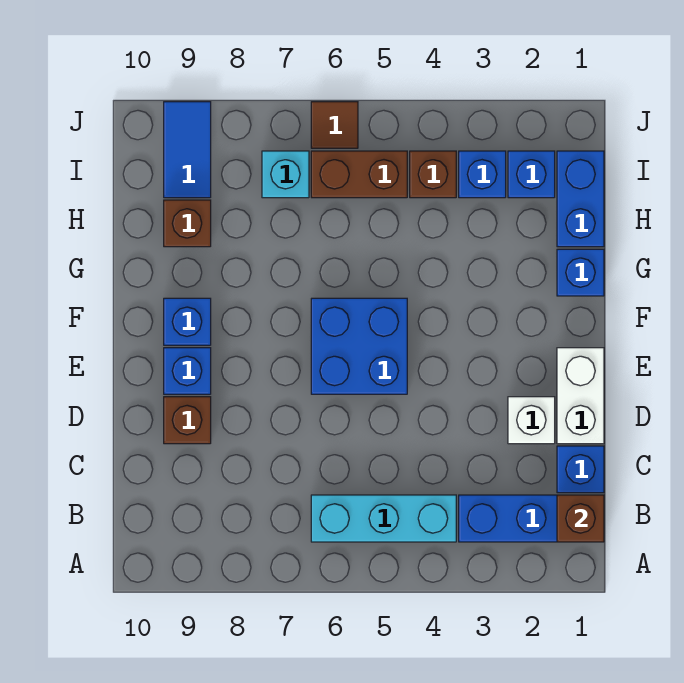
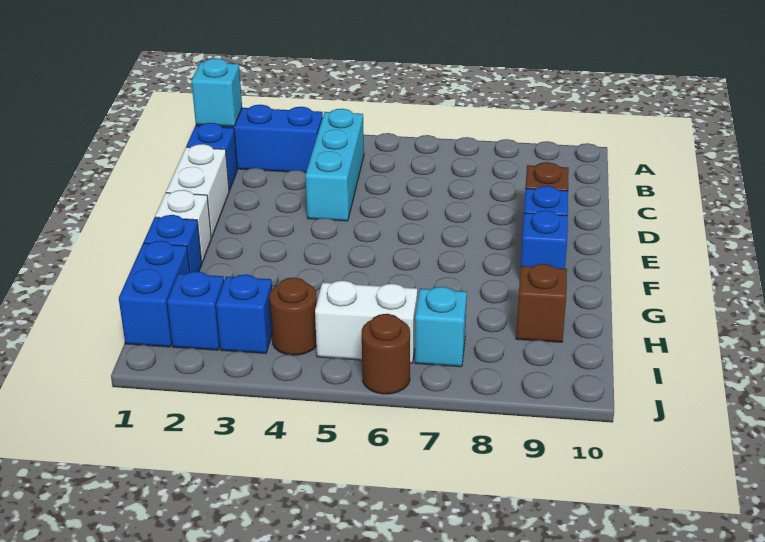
brown brick B1 level 2 -> cyan brick B1 level 2
cyan brick B4:B6 level 1 -> cyan brick B4:D4 level 1
white brick D2 level 1 -> white brick F1 level 1
blue brick E5:F6 level 1 -> none
brown brick I4 level 1 -> brown round brick I4 level 1
brown brick I5:I6 level 1 -> white brick I5:I6 level 1
blue tile I9:J9 level 1 -> none
brown tile J6 level 1 -> brown round brick J6 level 1

